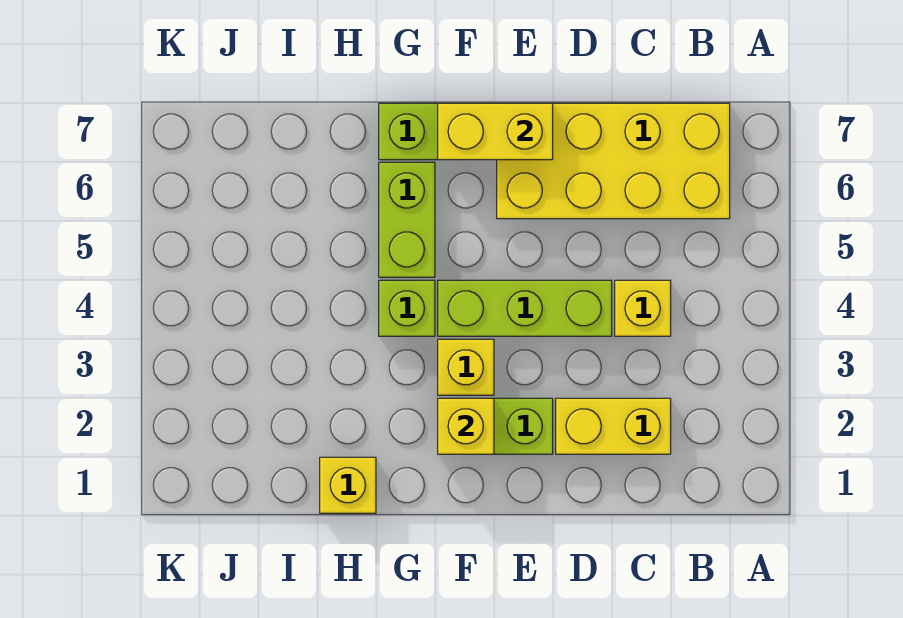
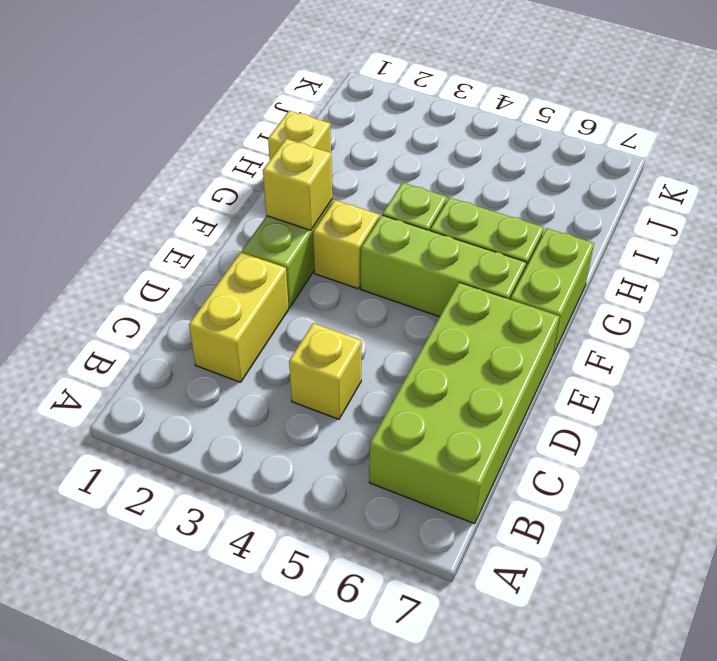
yellow brick B6:E7 level 1 -> lime brick B6:E7 level 1
lime brick D4:F4 level 1 -> lime brick F4:F6 level 1
yellow brick E7:F7 level 2 -> none

